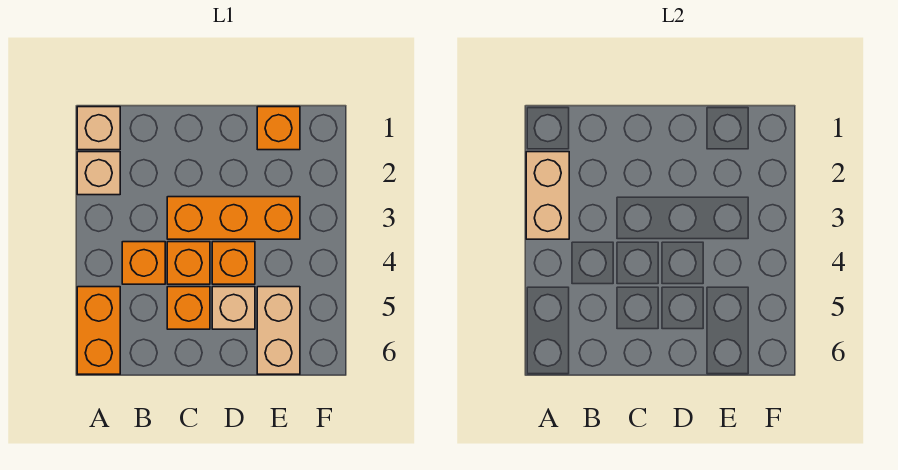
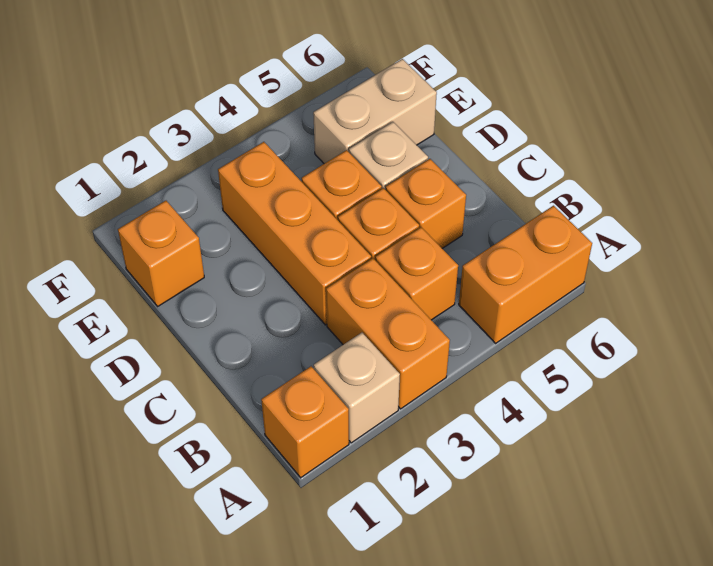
tan brick A1 level 1 -> orange brick A1 level 1
tan brick A2:A3 level 2 -> none
none -> orange brick A3:B3 level 1

